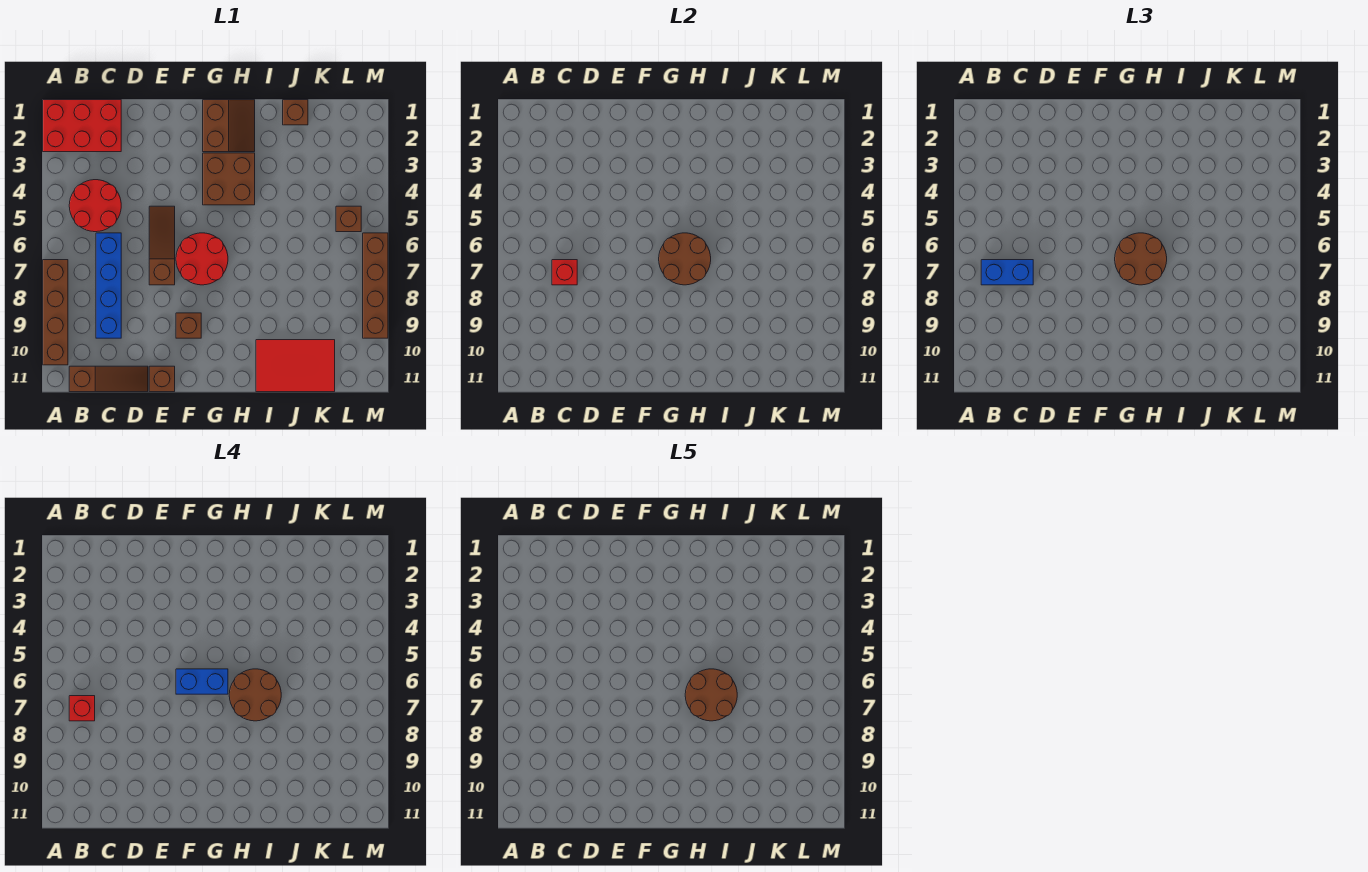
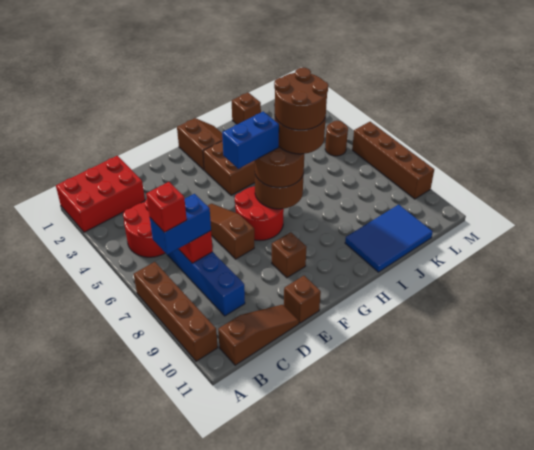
red tile I10:K11 level 1 -> blue tile I10:K11 level 1
brown brick L5 level 1 -> brown round brick L5 level 1

